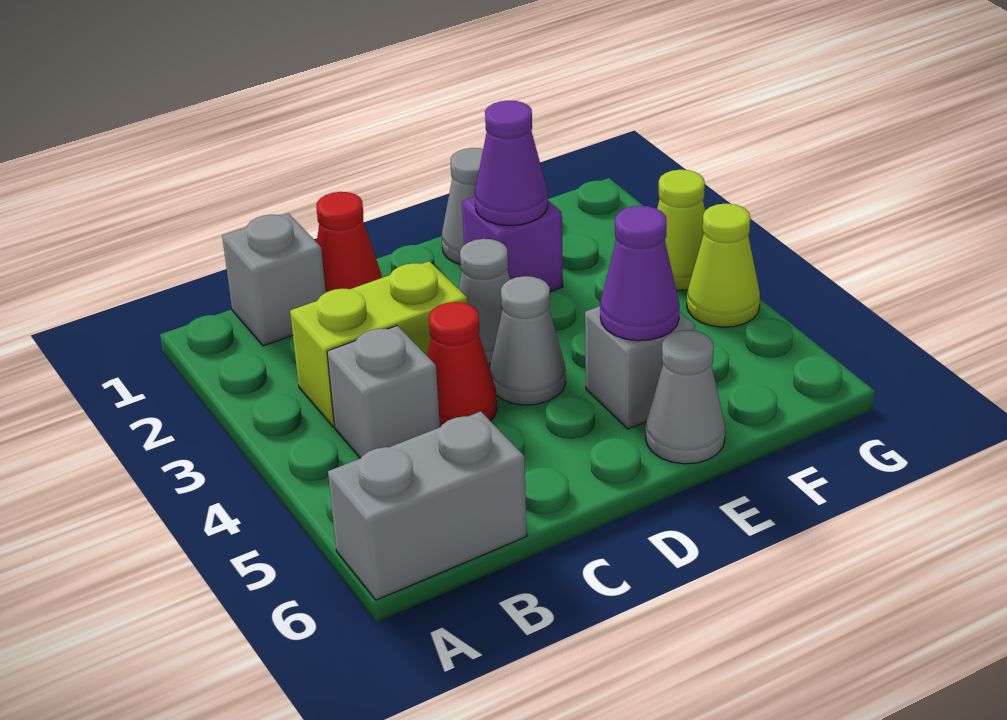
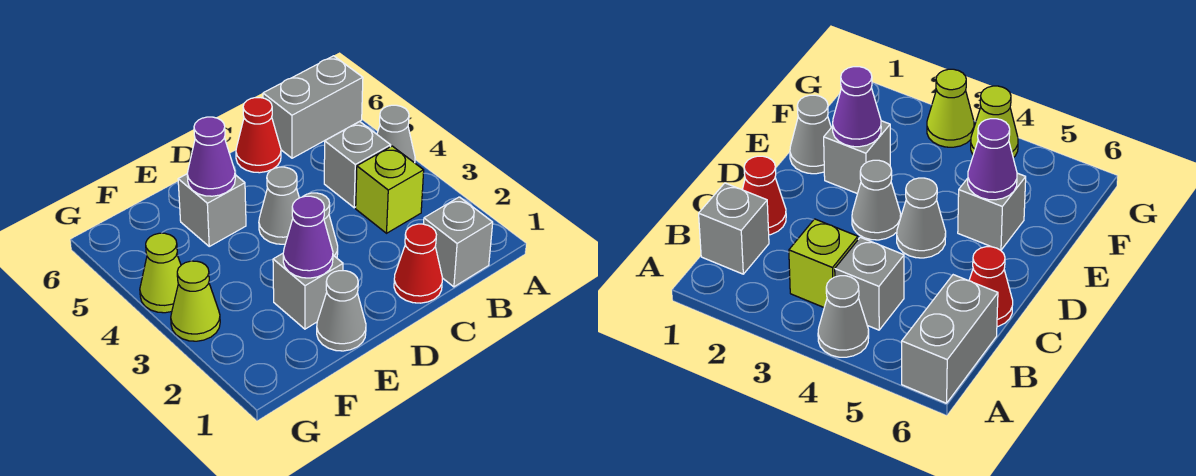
lime brick B3:C3 level 1 -> lime brick B3 level 1
red cone C4 level 1 -> red cone C6 level 1
purple brick E2 level 1 -> grey brick E2 level 1
grey cone E6 level 1 -> grey cone A4 level 1

